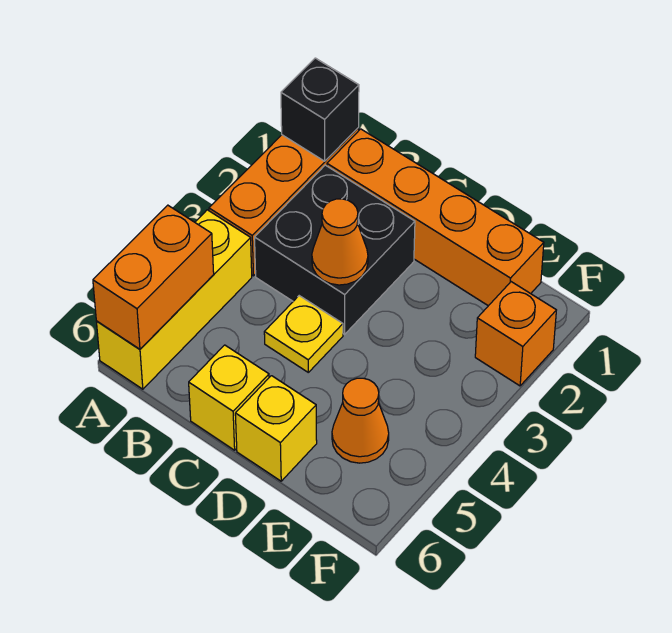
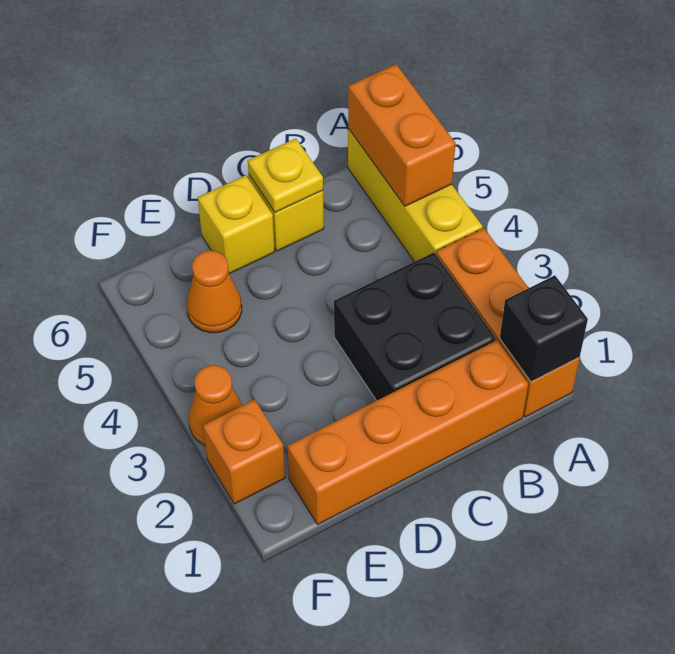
orange cone C3 level 2 -> orange cone F3 level 1
yellow plate C4 level 1 -> yellow plate C6 level 2

